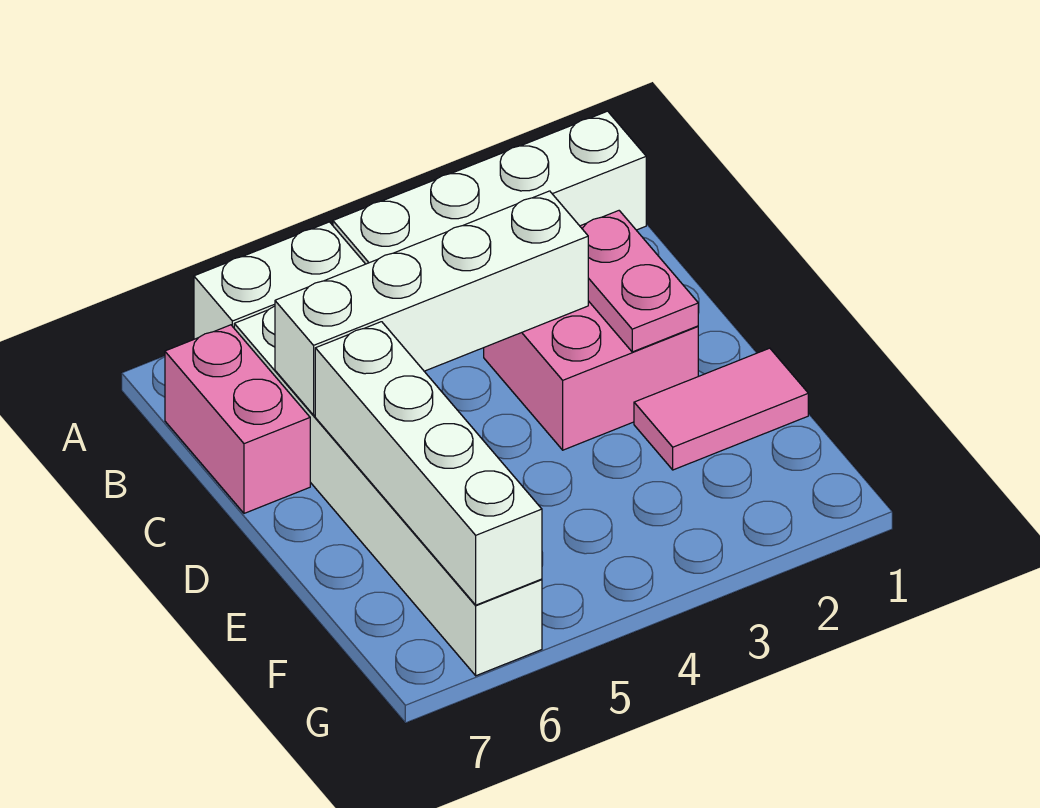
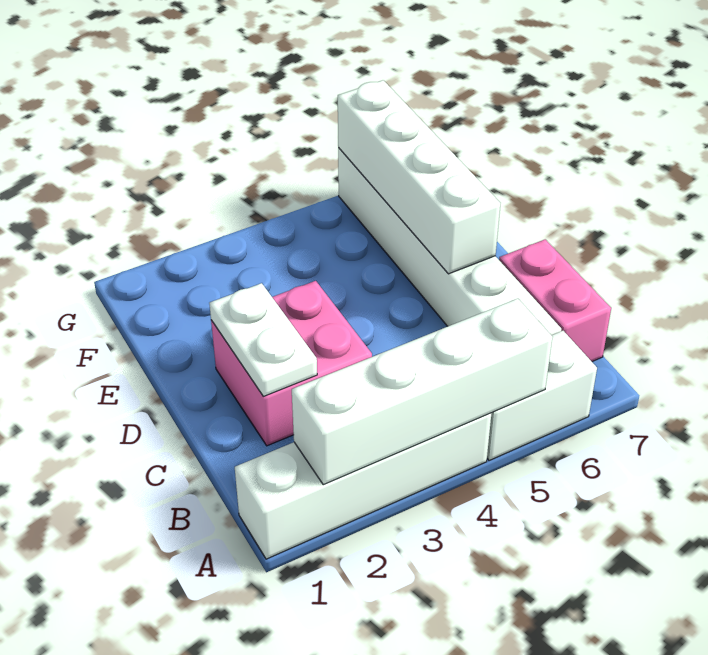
pink plate C2:D2 level 2 -> white plate C2:D2 level 2
white brick C3:C6 level 2 -> white brick A2:A5 level 2
pink tile E1:E2 level 1 -> none

